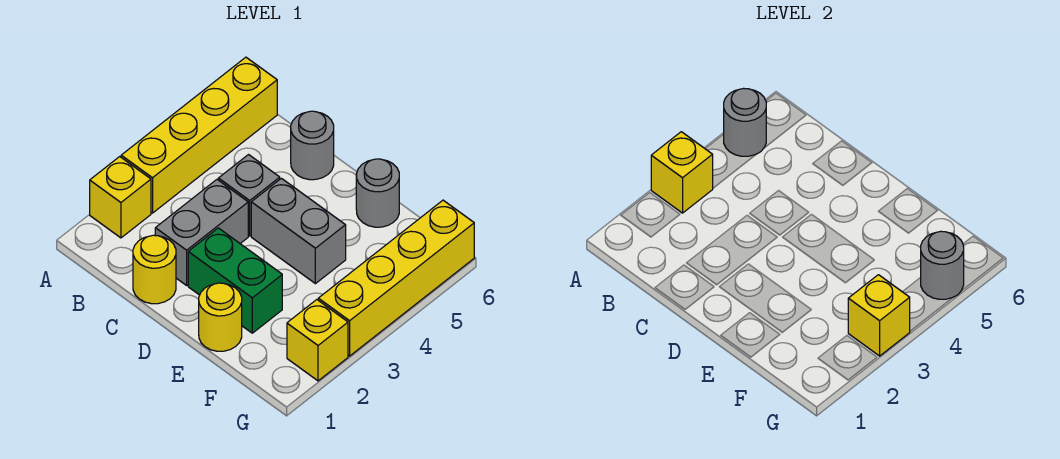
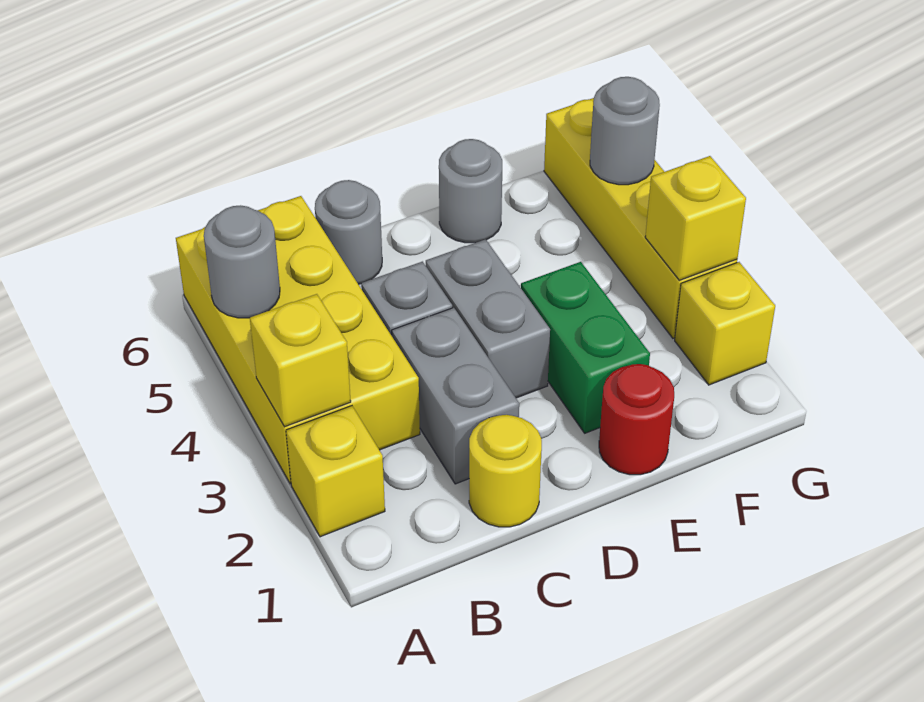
yellow brick A3:A6 level 1 -> yellow brick A3:B6 level 1
green brick D2:E2 level 1 -> green brick E2:E3 level 1
grey brick D4:E4 level 1 -> grey brick D3:D4 level 1
yellow round brick E1 level 1 -> red round brick E1 level 1

